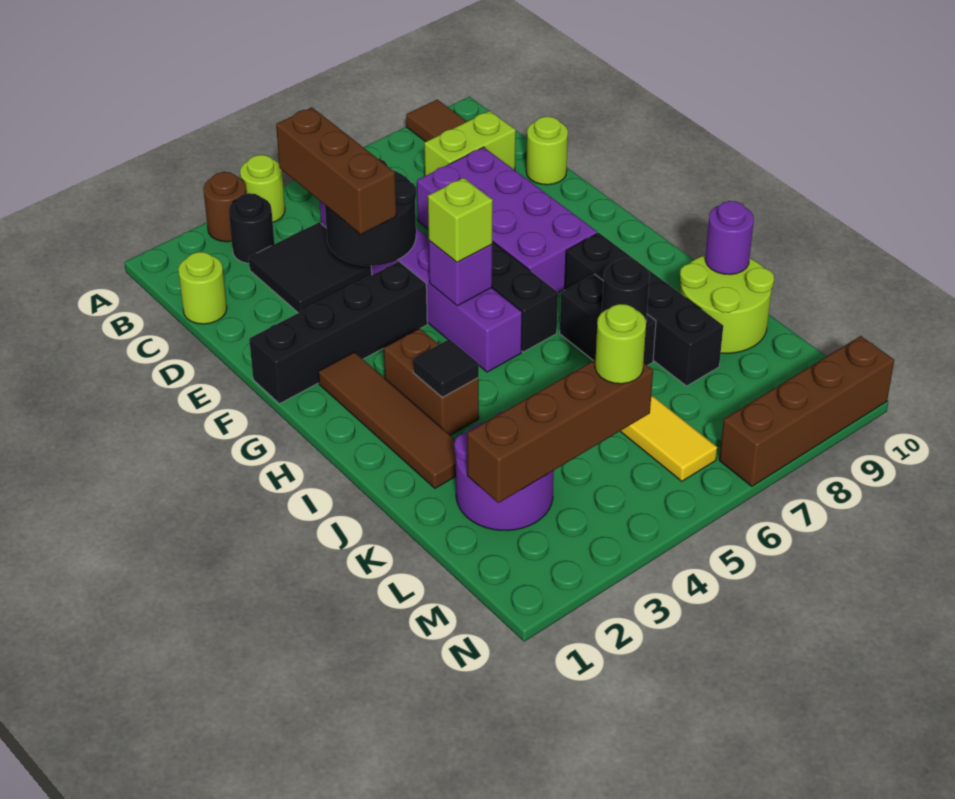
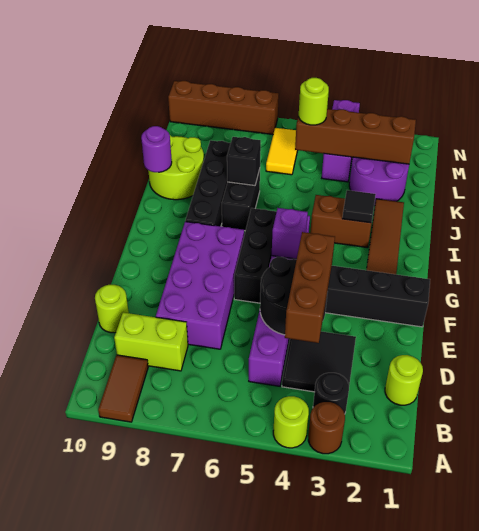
lime brick G5 level 3 -> none
brown brick H3:I3 level 1 -> brown brick I3:I4 level 1
black round brick J7 level 2 -> black brick J7 level 2
none -> purple brick L4:N4 level 1

